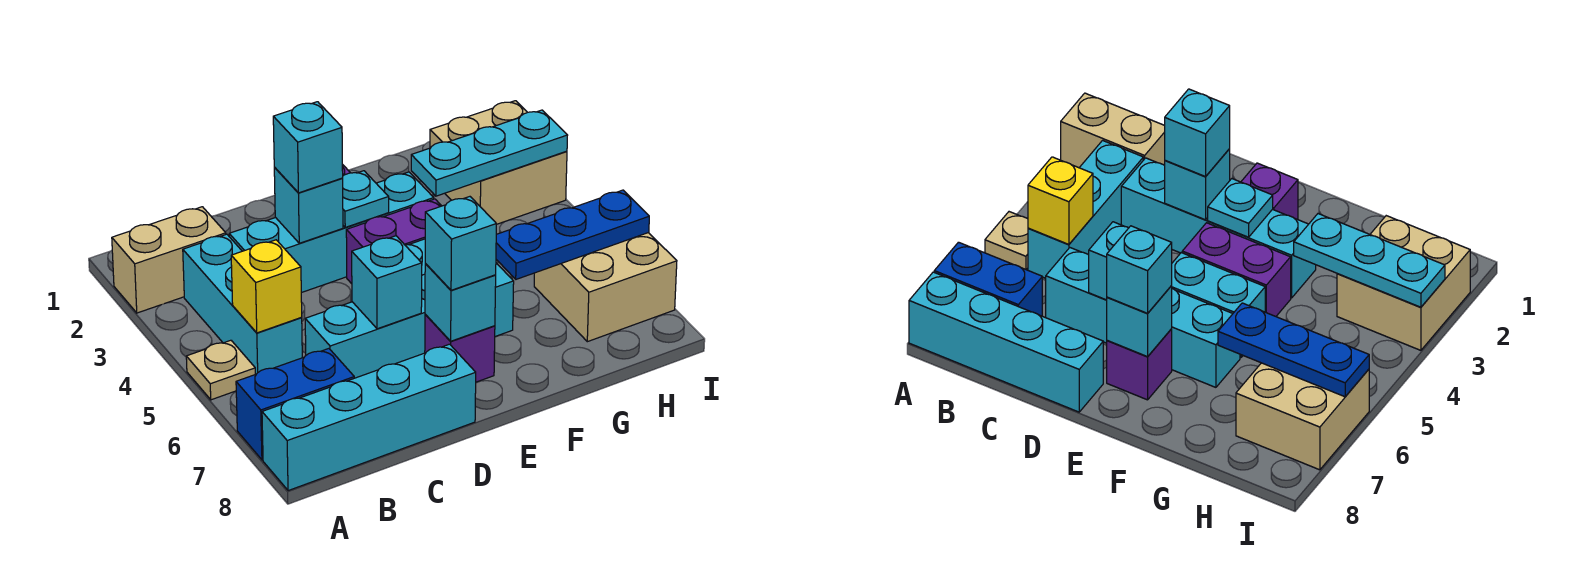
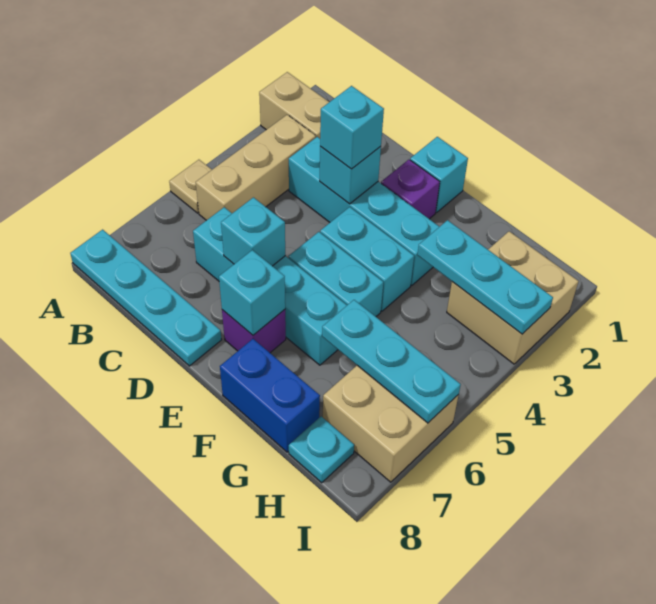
blue brick A7:B7 level 1 -> blue brick F8:G8 level 1
cyan brick A8:D8 level 1 -> cyan plate A8:D8 level 1
cyan brick B3:B5 level 1 -> tan brick B3:B5 level 1
yellow brick B5 level 2 -> none
cyan plate E3 level 2 -> cyan plate H8 level 1
purple brick E4:F4 level 1 -> cyan brick E4:F4 level 1
cyan brick E7 level 3 -> cyan brick E1 level 1
blue plate G6:I6 level 2 -> cyan plate G6:I6 level 2

